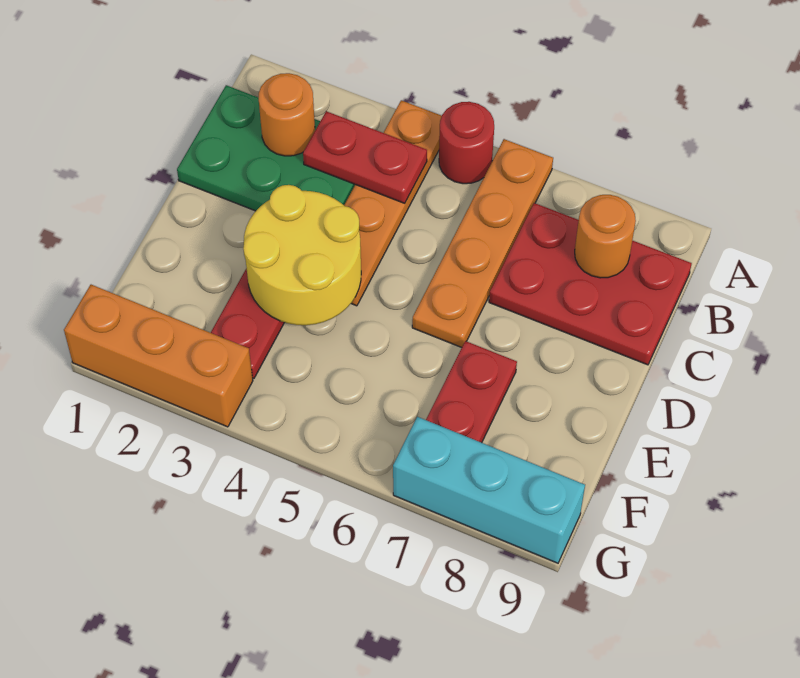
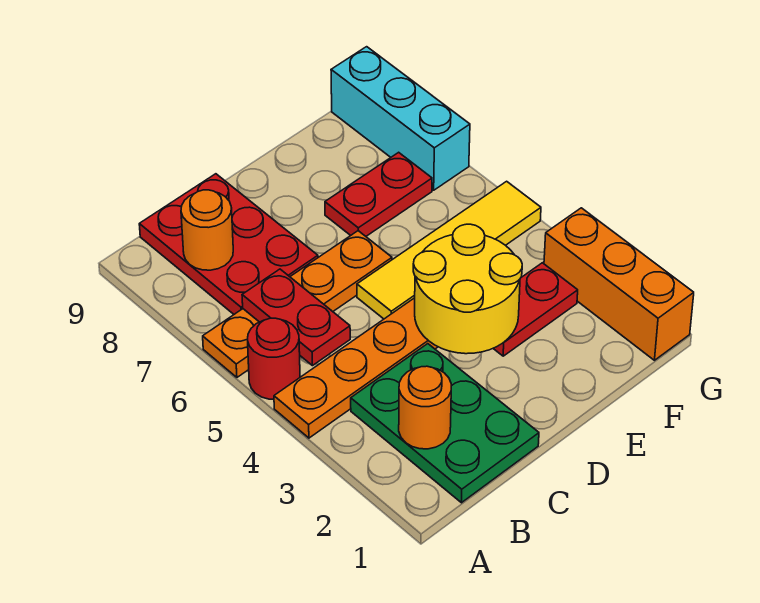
red plate B3:B4 level 2 -> red plate B5:B6 level 2
none -> yellow tile D5:G5 level 1

